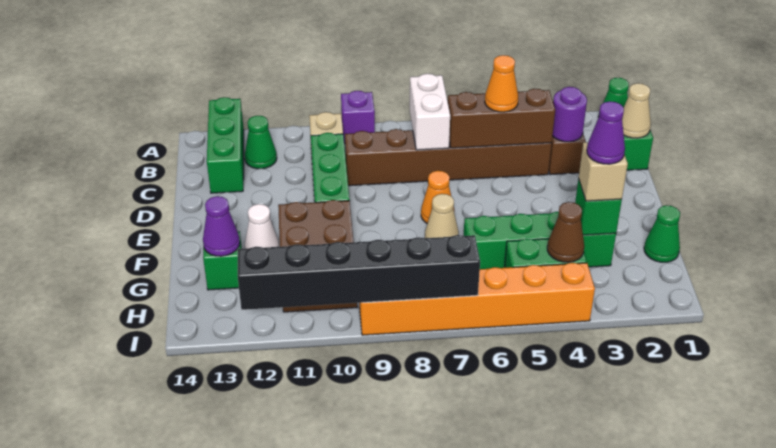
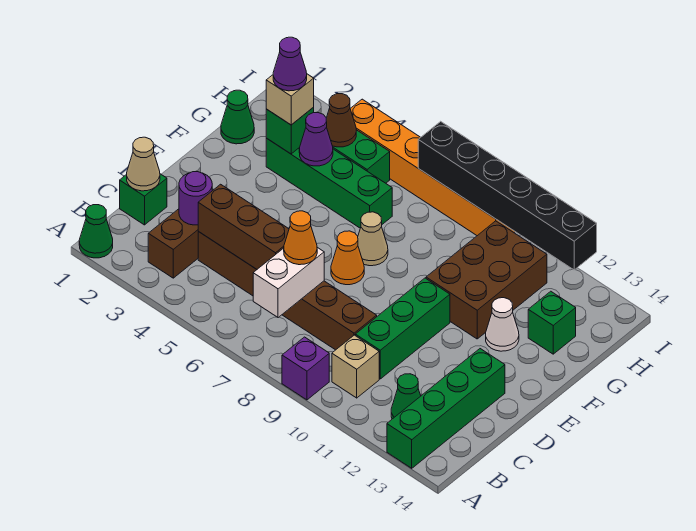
green brick A13:C13 level 1 -> green brick A13:D13 level 1
orange cone C5 level 3 -> orange cone C7 level 3
purple cone G13 level 2 -> purple cone G4 level 2

